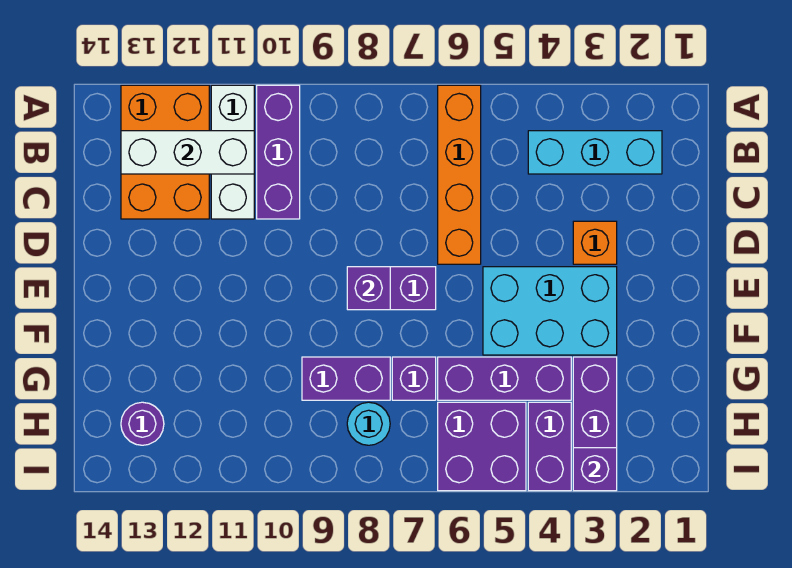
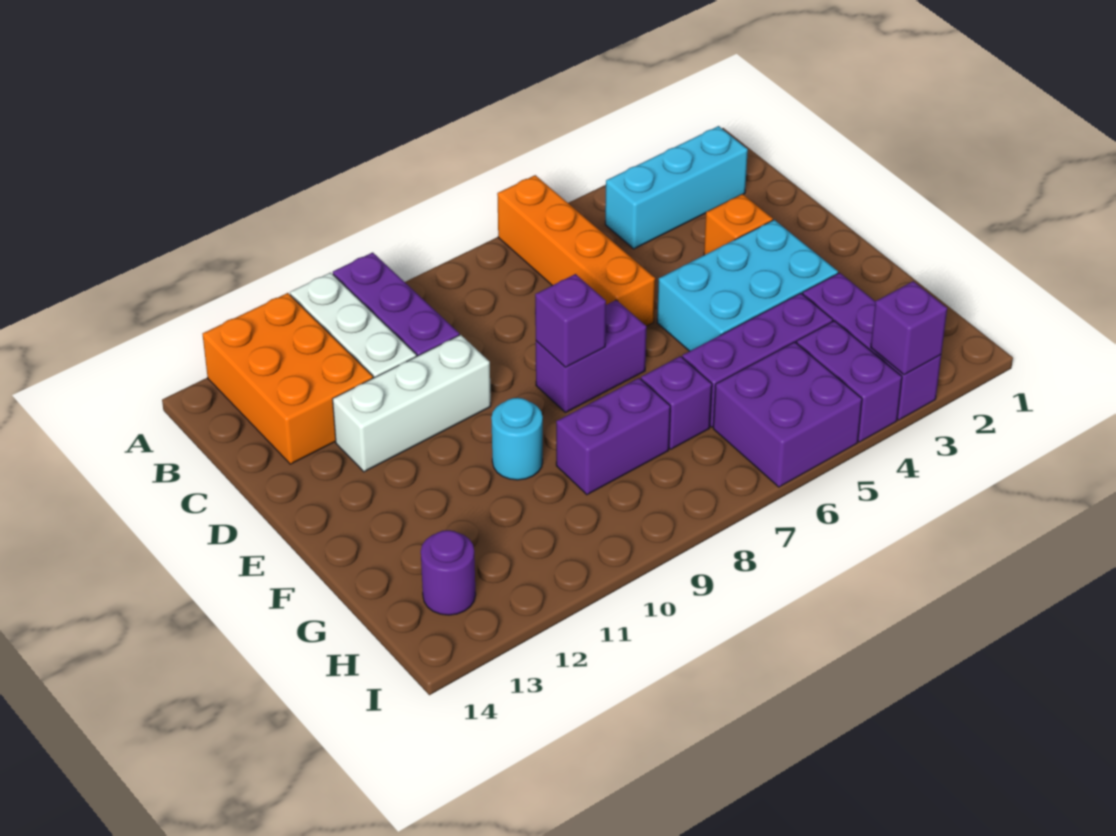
white brick B11:B13 level 2 -> white brick D10:D12 level 1
cyan round brick H8 level 1 -> cyan round brick F10 level 1

